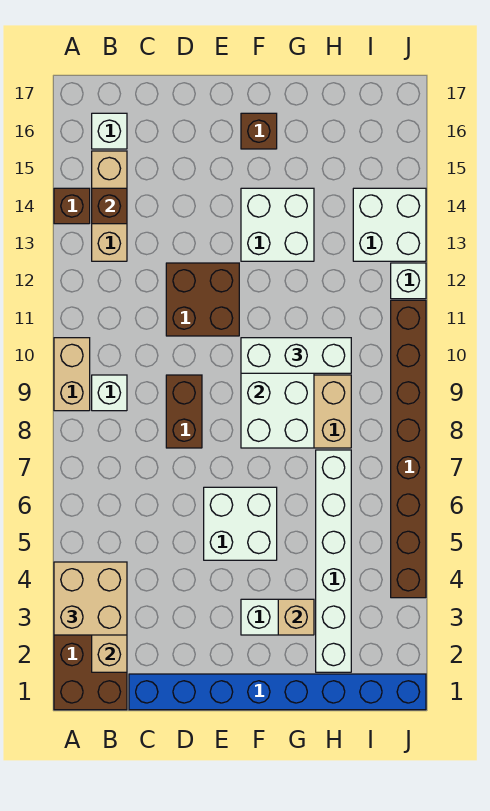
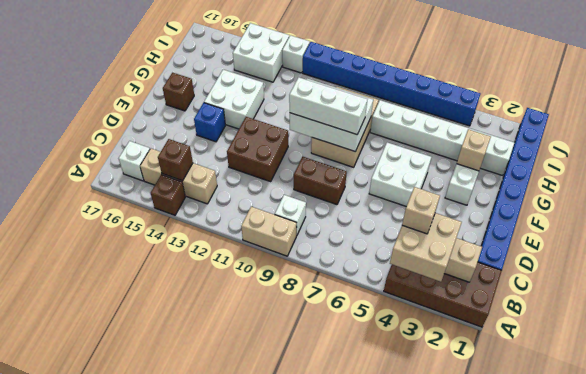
none -> tan brick B4 level 4
none -> blue brick E14 level 1
white brick F10:H10 level 3 -> white brick F8:F10 level 3
brown brick J4:J11 level 1 -> blue brick J4:J11 level 1

